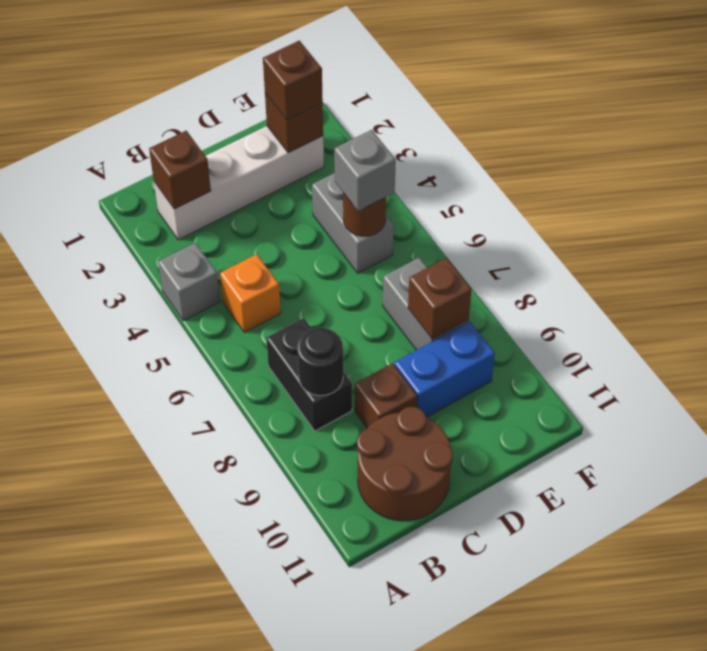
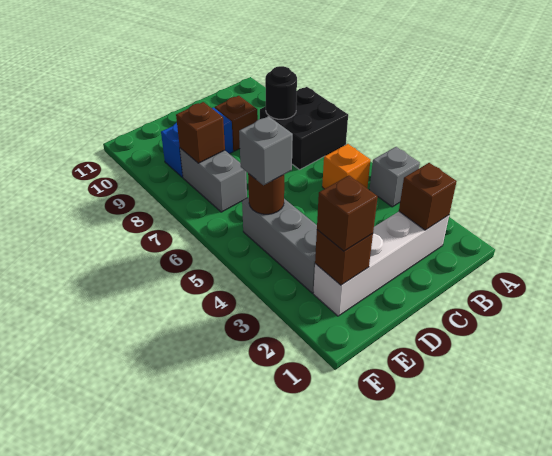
black brick B7:B8 level 1 -> black brick A7:B8 level 1
brown round brick B10:C11 level 1 -> none
grey brick E4:E5 level 1 -> grey brick E3:E5 level 1

